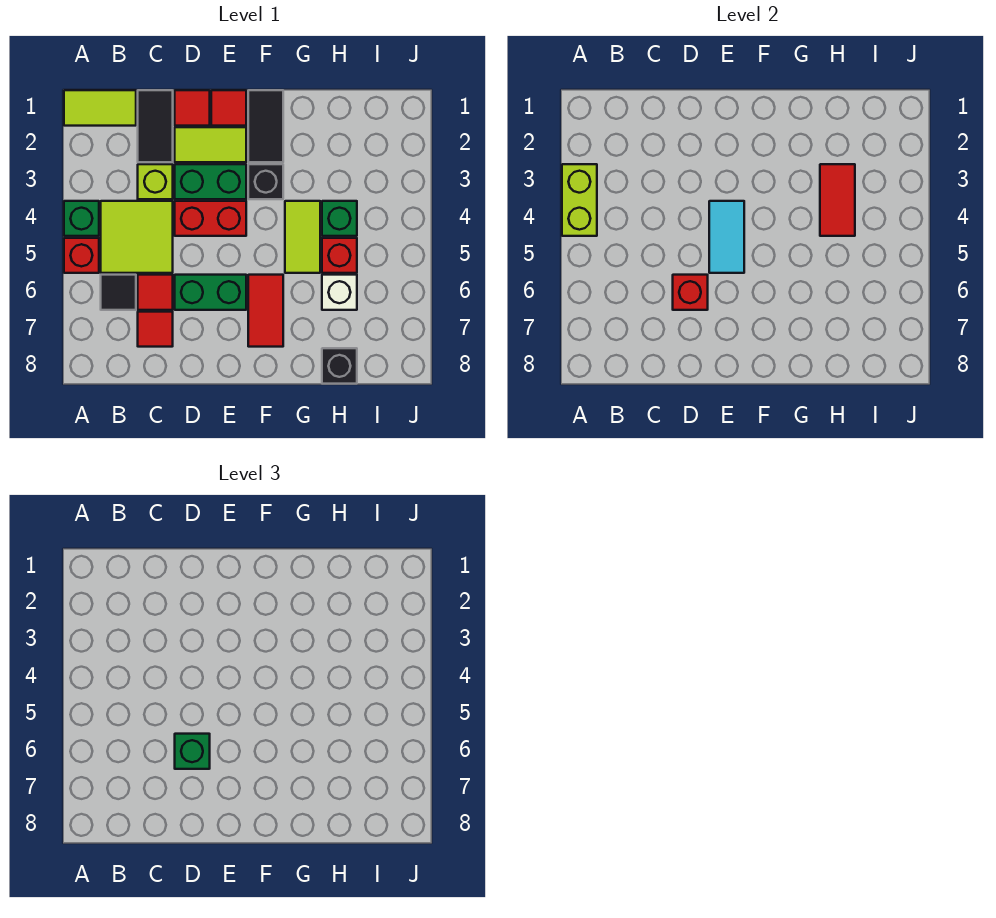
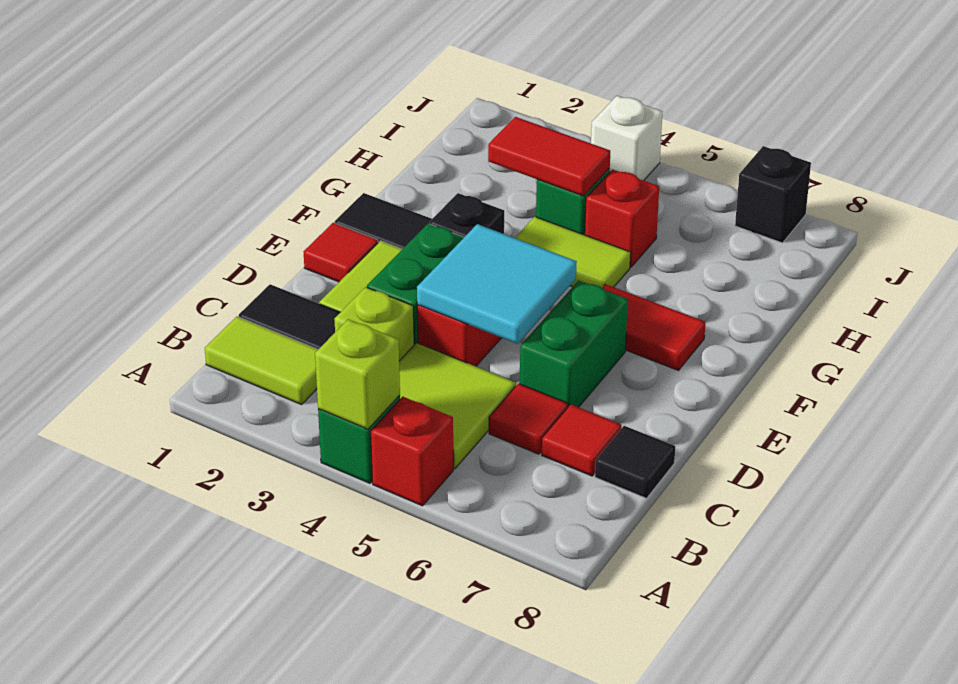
lime tile A1:B1 level 1 -> lime tile B1:B2 level 1
lime brick A3:A4 level 2 -> lime brick A4 level 2
black tile B6 level 1 -> black tile C8 level 1
red tile D1 level 1 -> none
red brick D6 level 2 -> none
green brick D6 level 3 -> none
cyan tile E4:E5 level 2 -> cyan tile D4:E5 level 2
white brick H6 level 1 -> white brick J4 level 1
black brick H8 level 1 -> black brick J7 level 1

